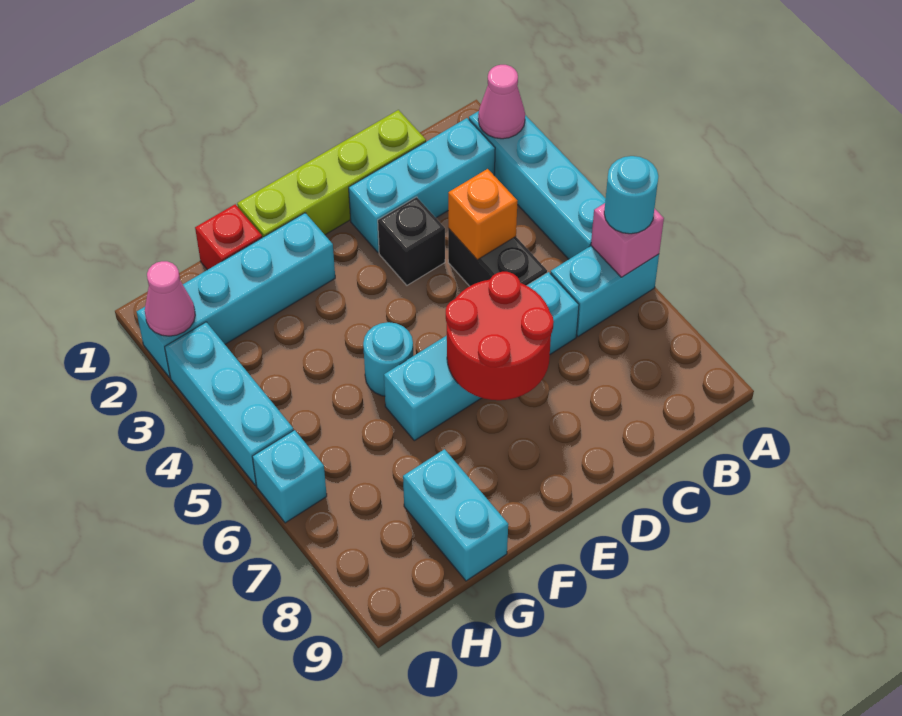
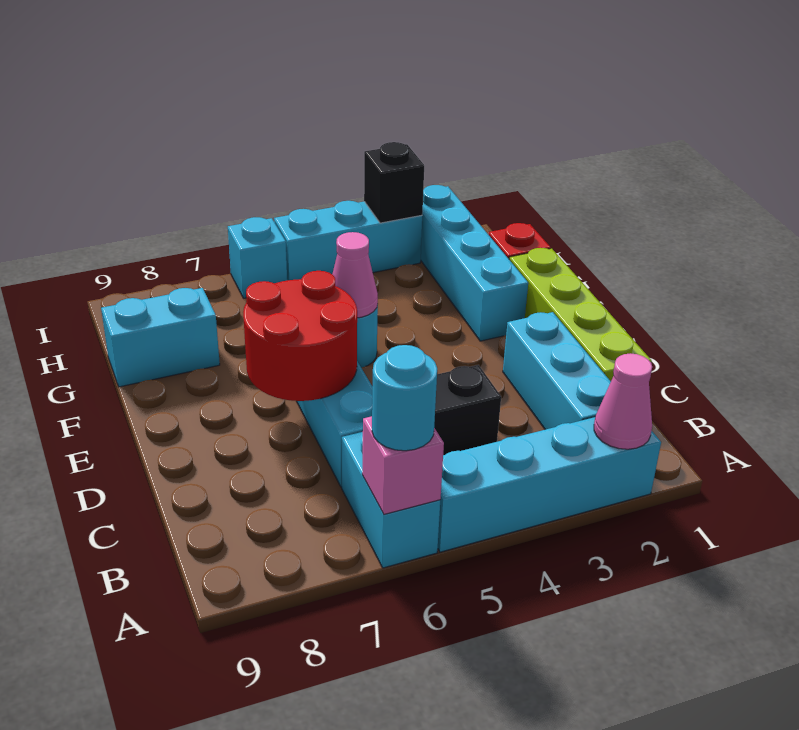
orange brick C4 level 2 -> none
black brick D3 level 1 -> black brick I3 level 2
pink cone I2 level 2 -> pink cone F5 level 2

